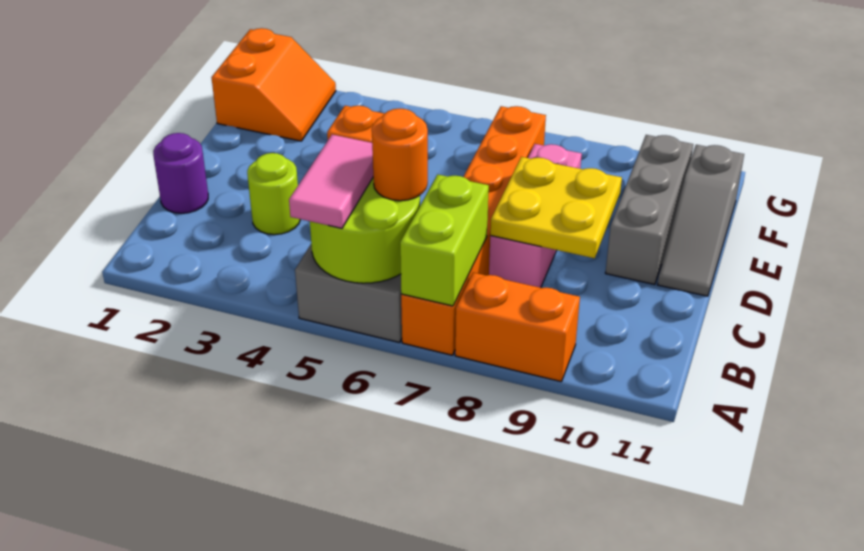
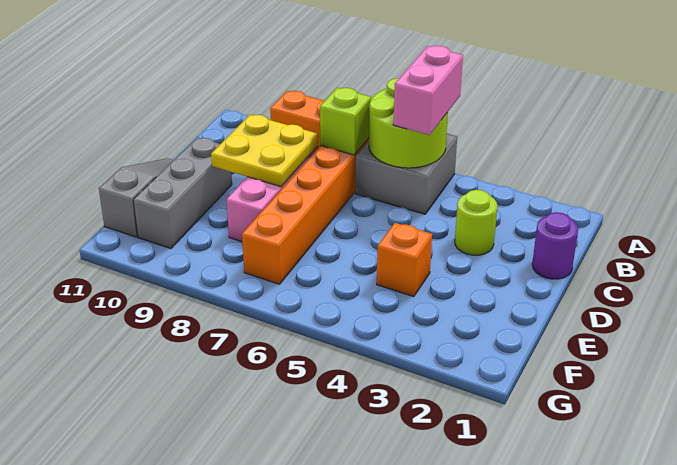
pink tile A5:B5 level 3 -> pink brick A5:B5 level 3
lime brick A7:B7 level 2 -> lime brick B7 level 2
orange round brick B6 level 3 -> none
orange slope F1:G2 level 1 top 1 -> none

